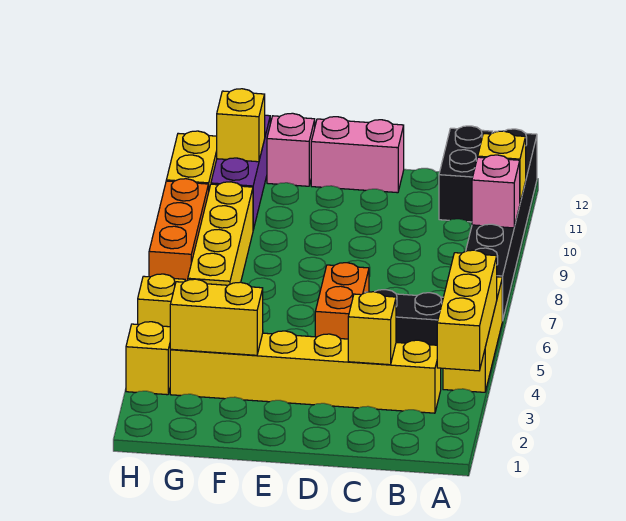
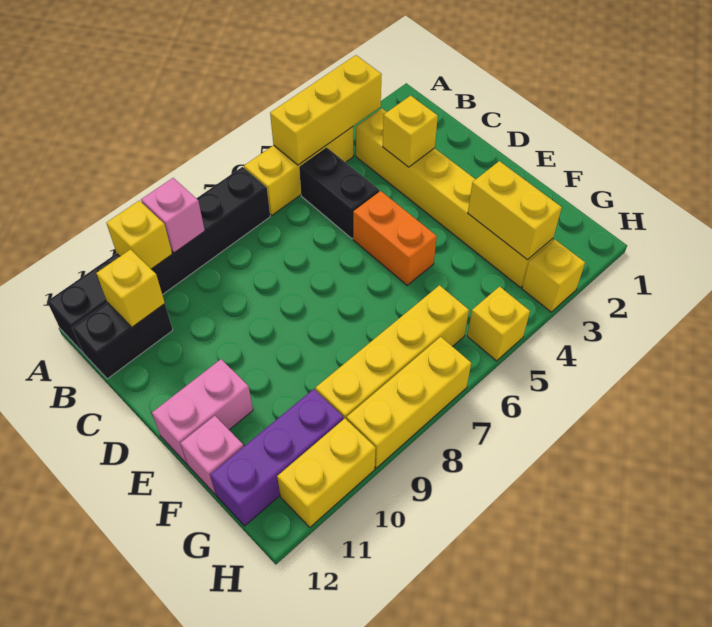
orange brick D5:D6 level 1 -> orange brick D5:E5 level 1
pink brick D12:E12 level 1 -> pink brick E11:E12 level 1
yellow brick G11 level 2 -> yellow brick B11 level 2
orange brick H7:H9 level 1 -> yellow brick H7:H9 level 1

